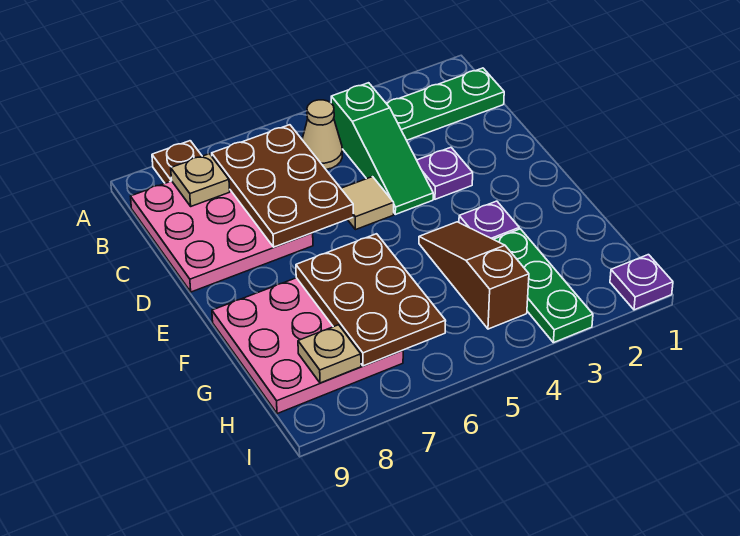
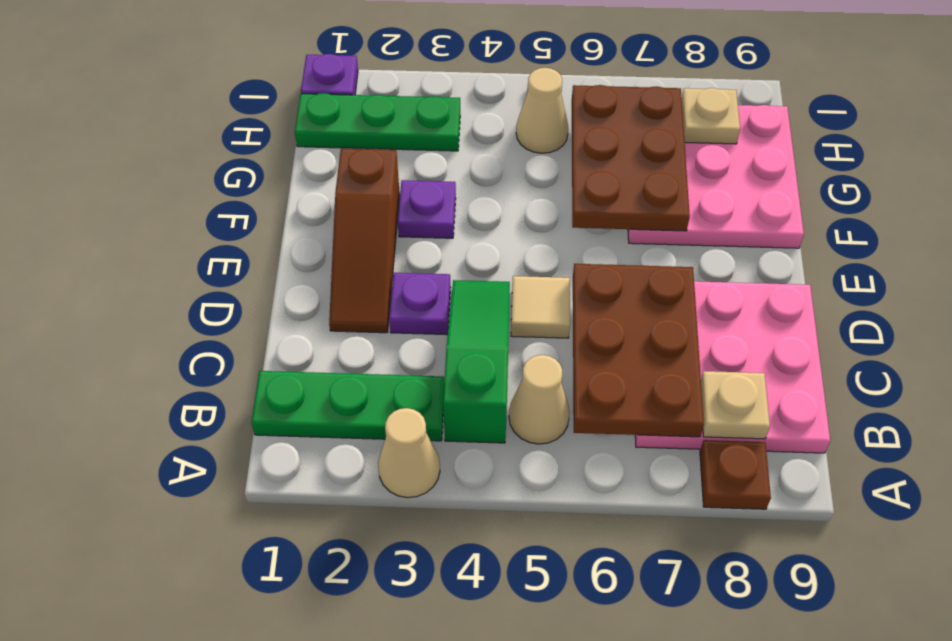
none -> tan cone A3 level 1
brown slope F4:H4 level 1 top H -> brown slope D2:F2 level 1 top F
green plate G3:I3 level 1 -> green plate H1:H3 level 1
none -> tan cone H5 level 1

